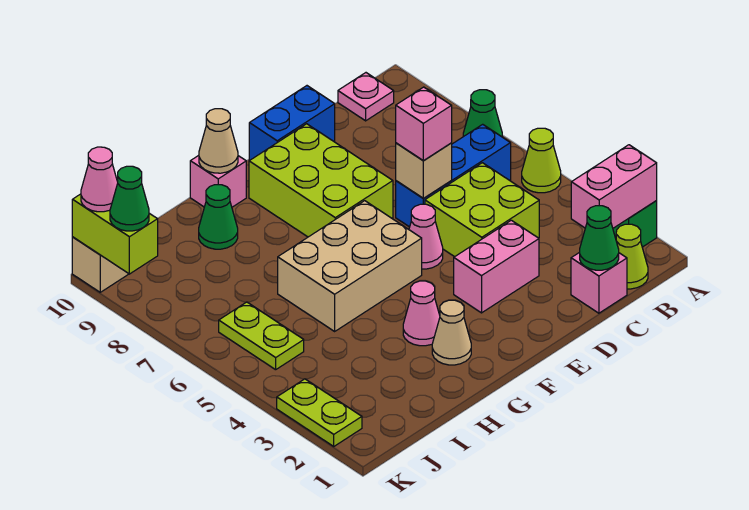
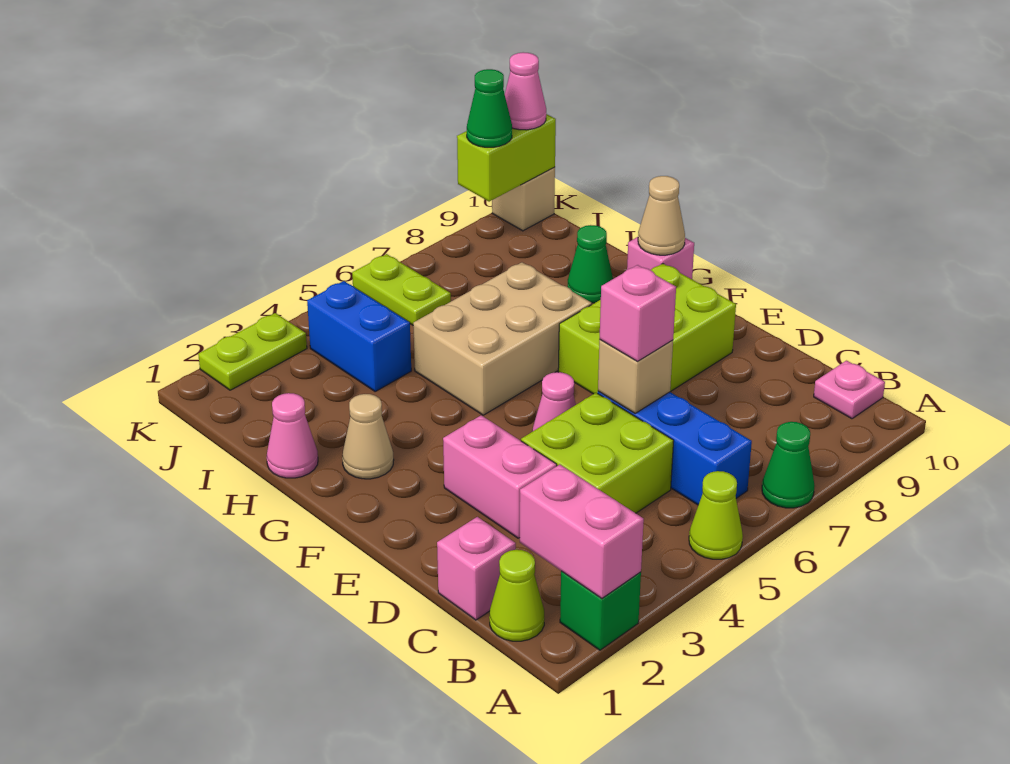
green cone C1 level 2 -> none
blue brick D10:E10 level 1 -> blue brick I4:J4 level 1
tan brick F5:H6 level 1 -> tan brick G5:H7 level 1
pink cone G3 level 1 -> pink cone H1 level 1
lime plate J5:J6 level 1 -> lime plate J6:K6 level 1

